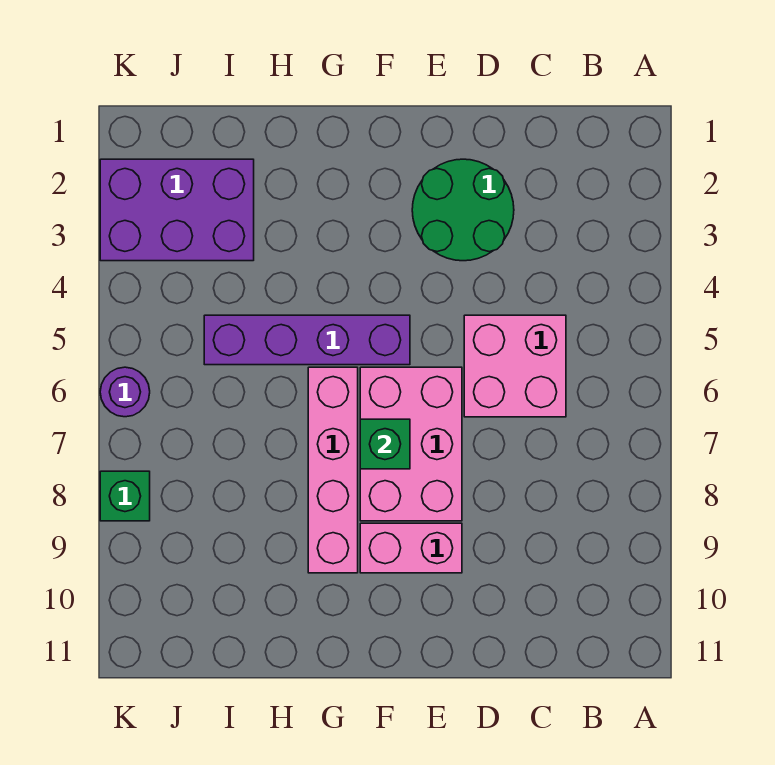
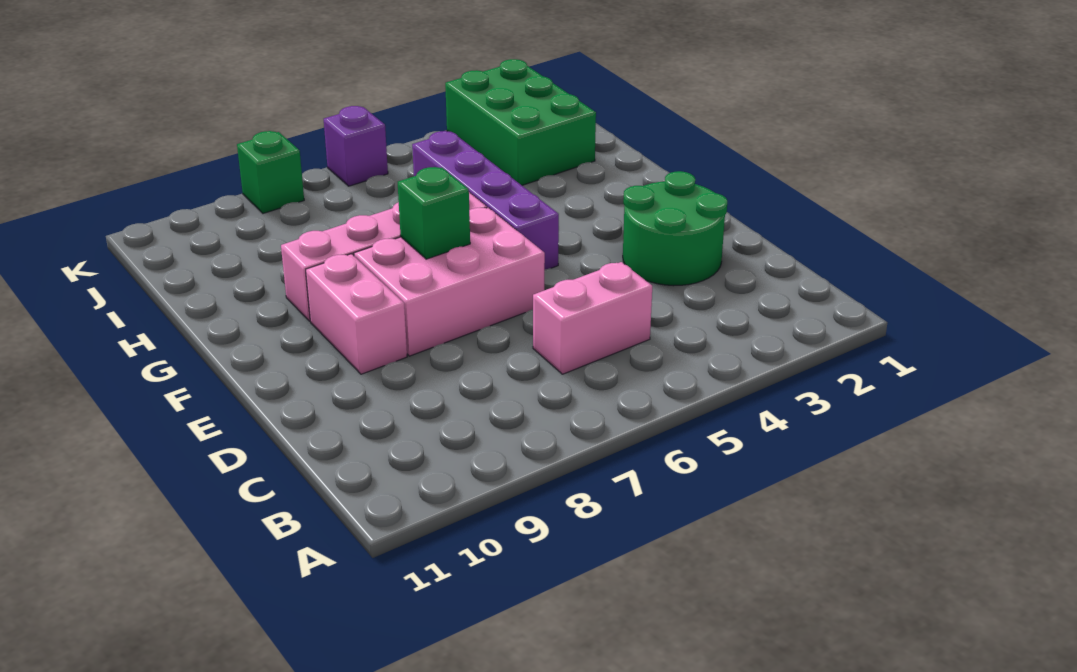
pink brick C5:D6 level 1 -> pink brick C5:C6 level 1
purple brick I2:K3 level 1 -> green brick I2:K3 level 1
purple round brick K6 level 1 -> purple brick K6 level 1

